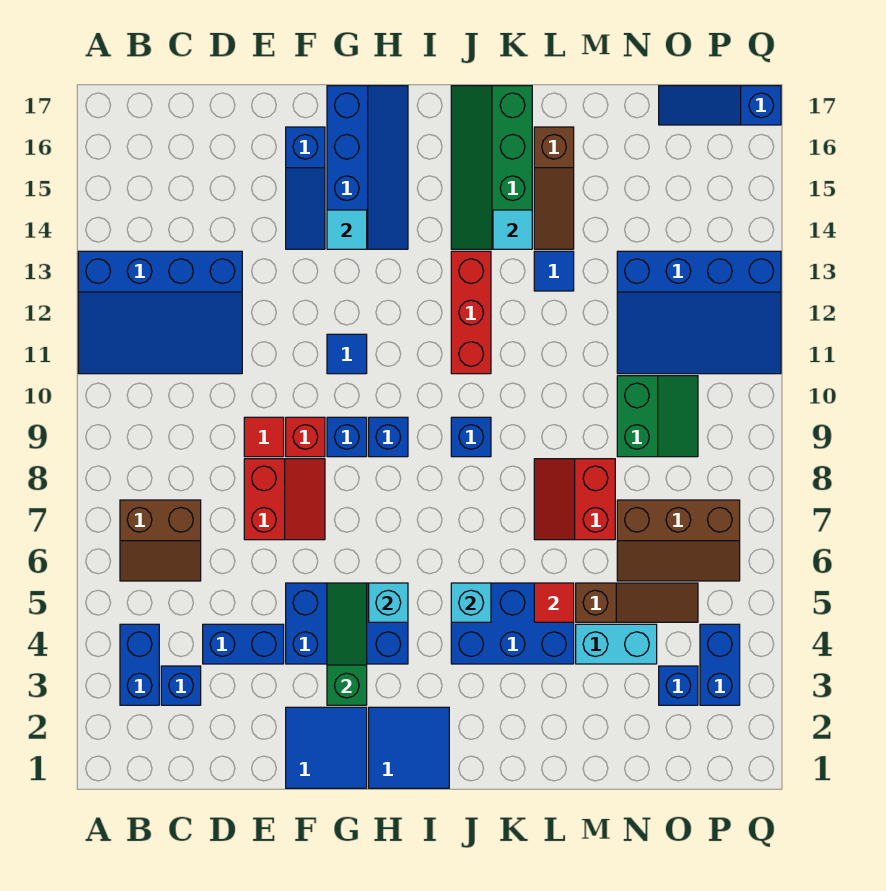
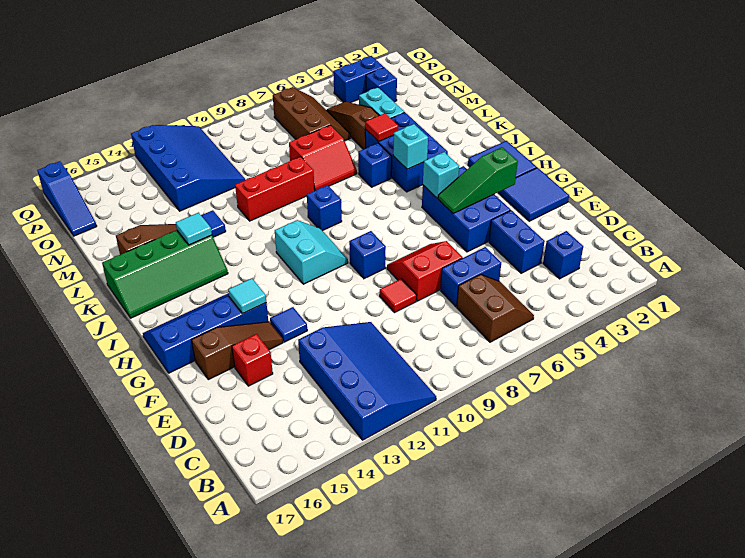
blue brick B3:B4 level 1 -> blue brick D6:D7 level 1
red brick F9 level 1 -> red brick E15 level 1
blue slope F14:F16 level 1 top 16 -> brown slope F14:F16 level 1 top 16
blue tile G11 level 1 -> blue tile F13 level 1
blue brick H9 level 1 -> blue brick K6 level 1
none -> cyan slope H10:I11 level 1 top 11
red brick J11:J13 level 1 -> red brick L9:L11 level 1
green slope N9:O10 level 1 top N -> none

